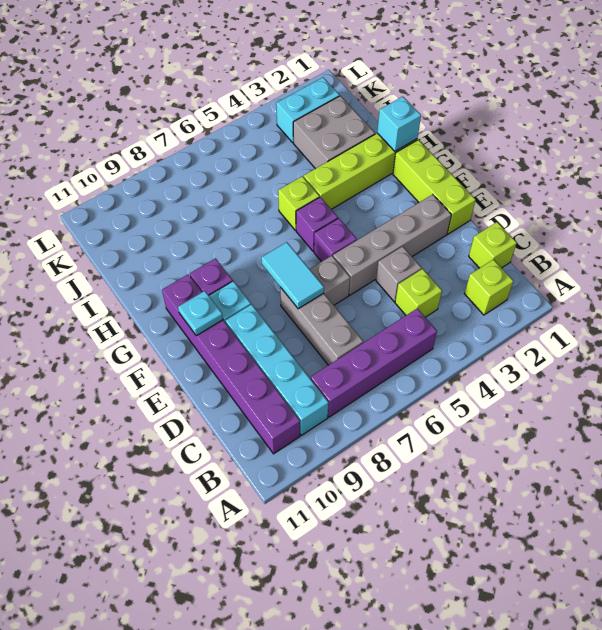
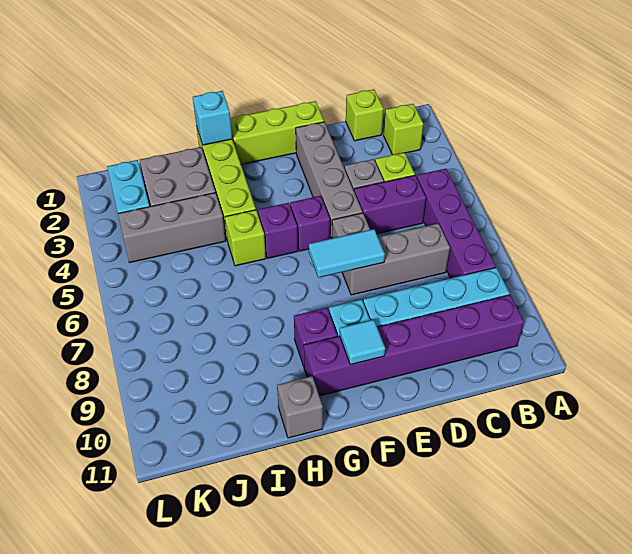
none -> purple brick C5:D5 level 1
cyan plate F10 level 2 -> cyan tile F10 level 2
none -> grey brick H11 level 1
none -> grey brick I4:K4 level 1

